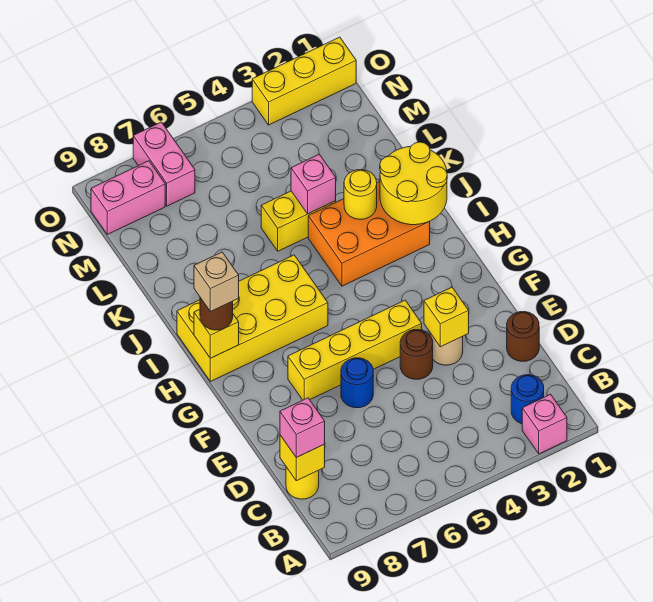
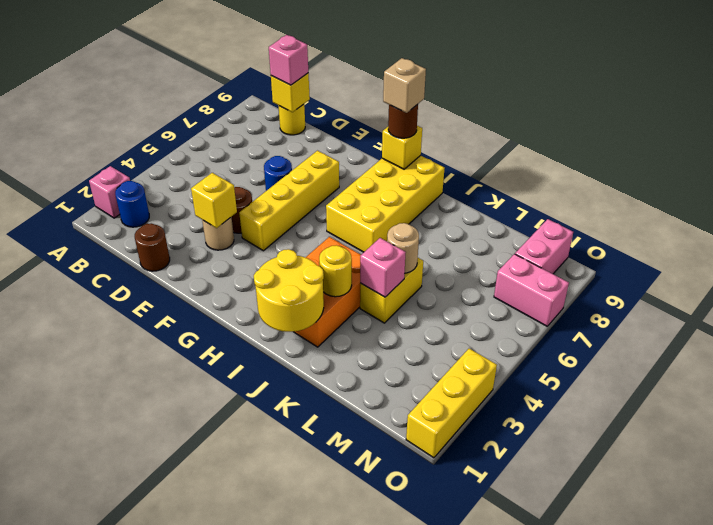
none -> tan round brick K5 level 2

